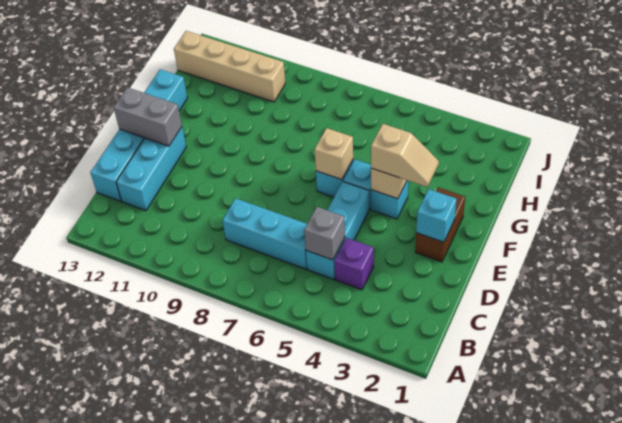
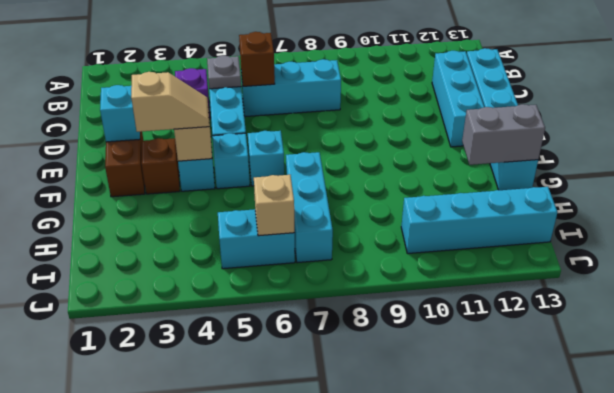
grey brick C5 level 2 -> grey plate C5 level 2
none -> brown brick C6 level 2
grey brick E12:E13 level 2 -> grey brick G12:G13 level 2
none -> brown brick F3 level 1
tan slope F3:F4 level 3 top 4 -> tan slope F3:F4 level 3 top 3
tan brick F6 level 2 -> tan brick I6 level 2
none -> cyan brick G7:I7 level 1
none -> cyan brick I5:I6 level 1
tan brick I10:I13 level 1 -> cyan brick I10:I13 level 1

